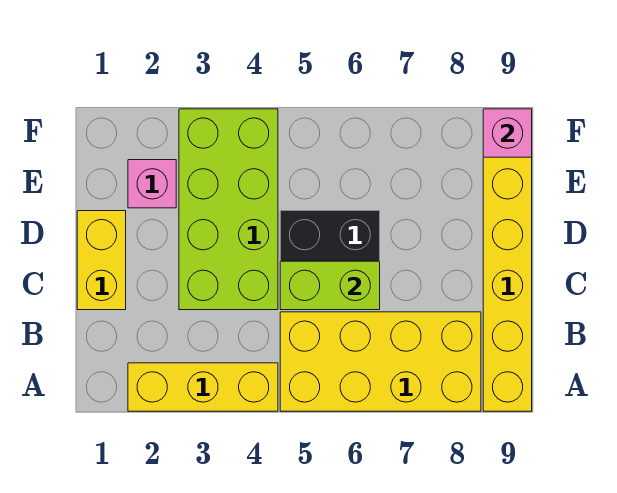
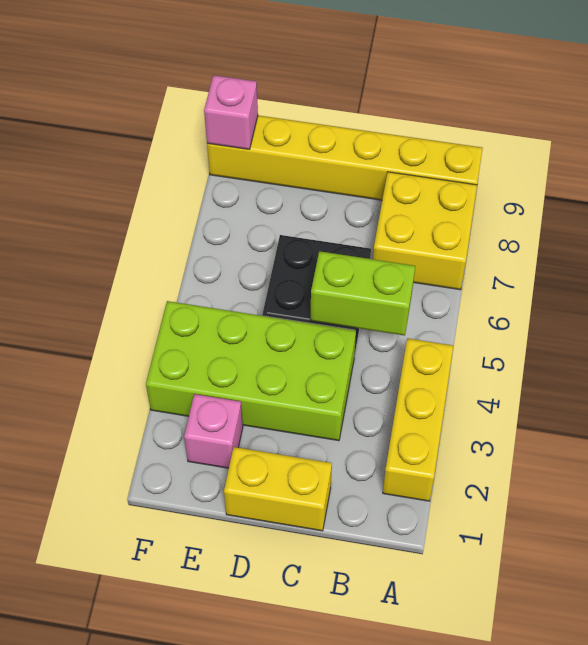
yellow brick A5:B8 level 1 -> yellow brick A7:B8 level 1
lime brick C5:C6 level 2 -> lime brick B5:C5 level 2

